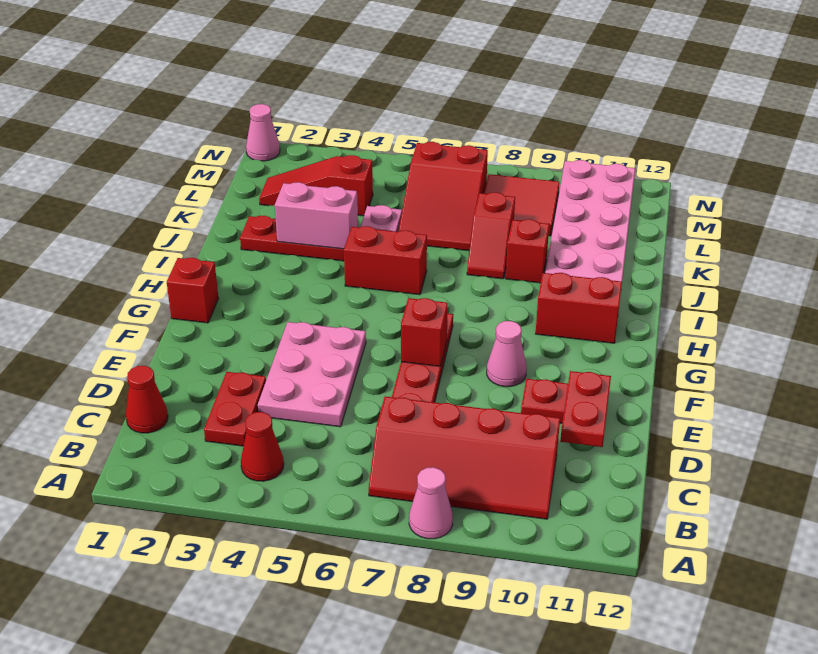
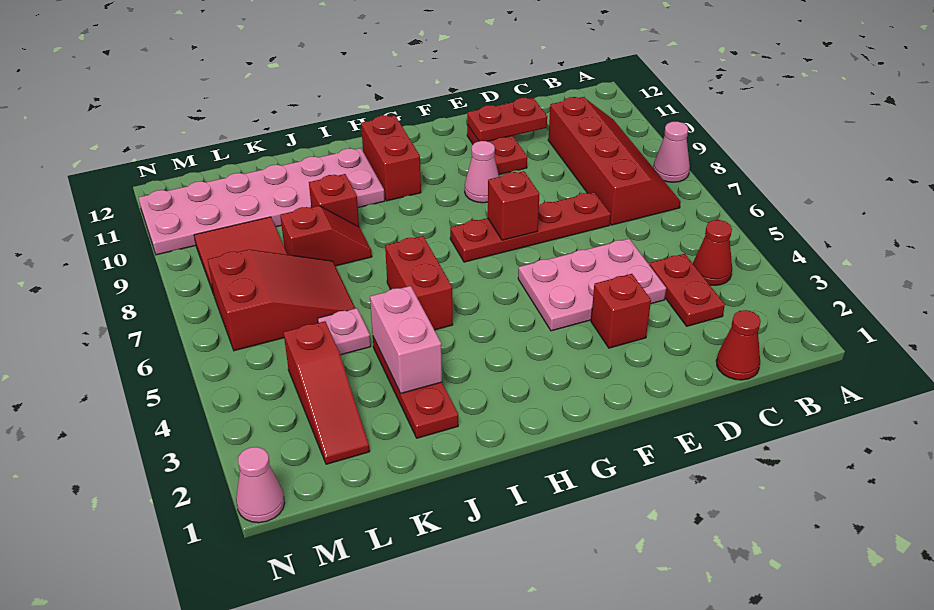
red plate C3:D3 level 1 -> red plate C3:C4 level 1
red brick G1 level 1 -> red brick E3 level 1

